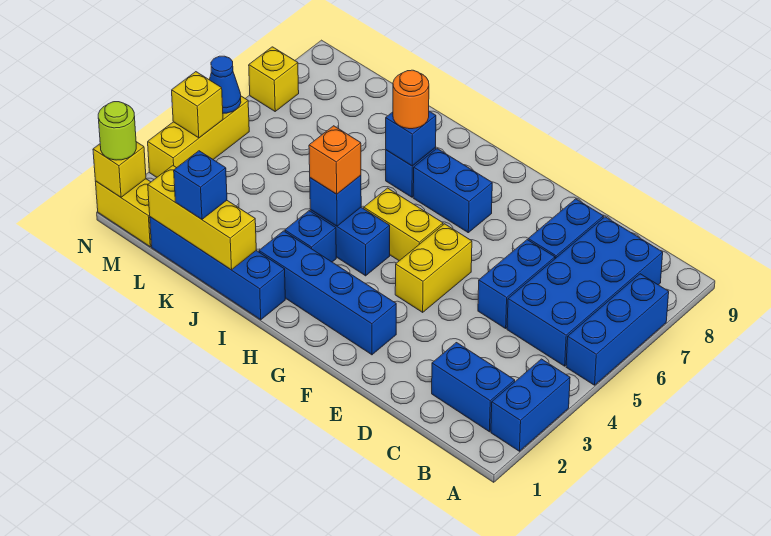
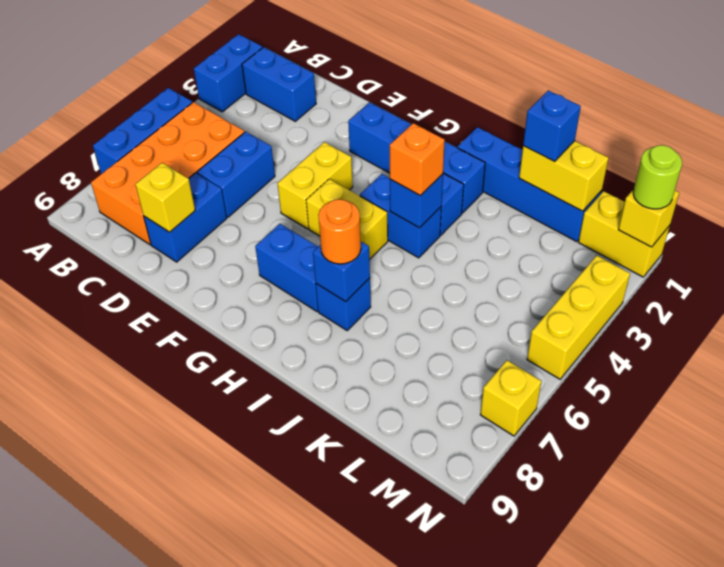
blue brick B5:C8 level 1 -> orange brick B5:C8 level 1
yellow brick J1:L1 level 2 -> yellow brick K1:L1 level 2
yellow brick N4 level 2 -> yellow brick D8 level 2
blue cone N5 level 2 -> none

